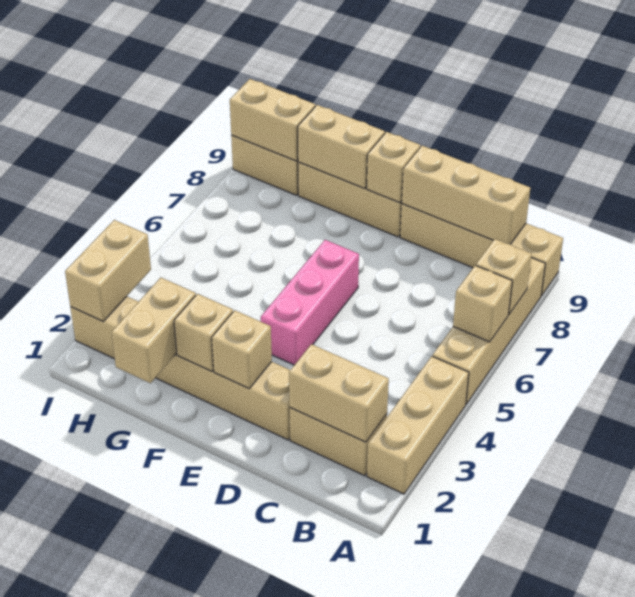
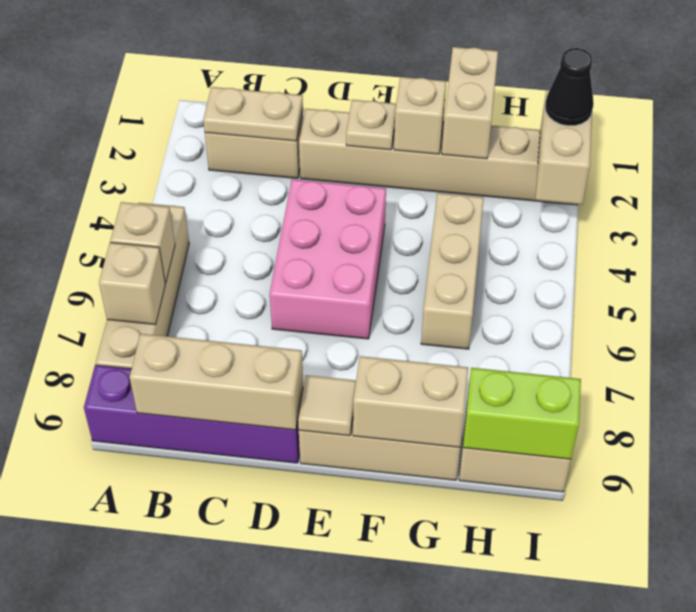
tan brick A2:A4 level 1 -> tan brick G4:G6 level 1
tan brick A9:D9 level 1 -> purple brick A9:D9 level 1
tan brick B2:C2 level 2 -> tan plate B2:C2 level 2
tan brick E2 level 2 -> tan plate E2 level 2
pink brick E4:E6 level 1 -> pink brick D4:E6 level 1
tan brick E9 level 2 -> tan tile E9 level 2
tan brick H9:I9 level 2 -> lime brick H9:I9 level 2
none -> black cone I2 level 3

